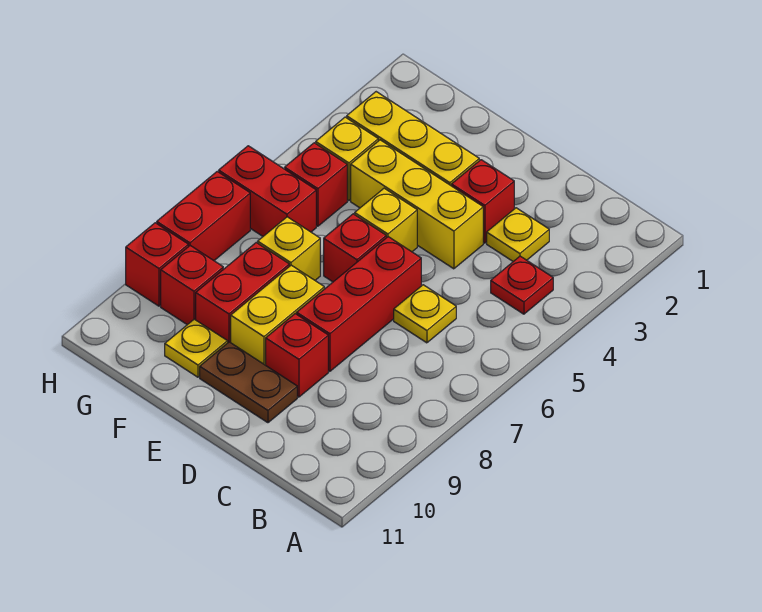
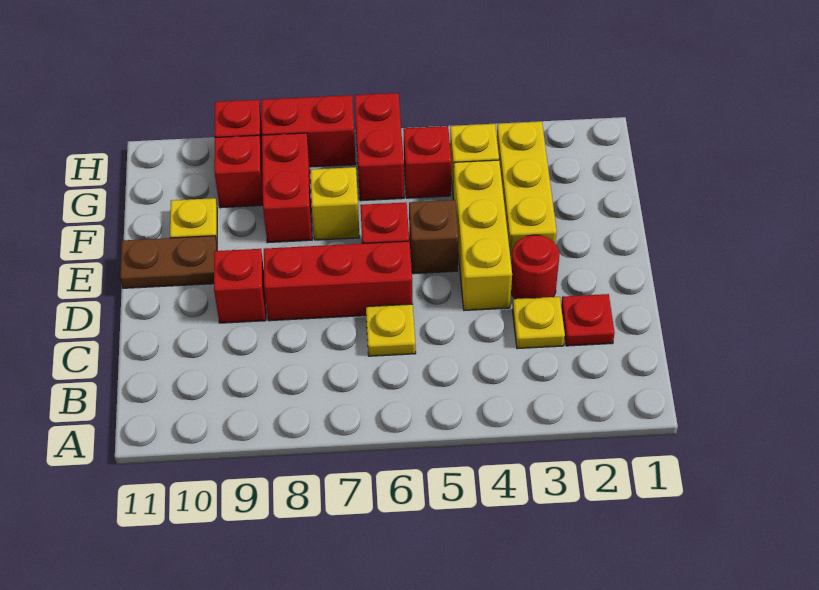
red plate B4 level 1 -> red plate C2 level 1
red brick D3 level 1 -> red round brick D3 level 1
brown plate D10:E10 level 1 -> brown plate E10:E11 level 1
yellow brick E5 level 1 -> brown brick E5 level 1
yellow brick E8:E9 level 1 -> none
red brick F8:F9 level 1 -> red brick F8:G8 level 1

